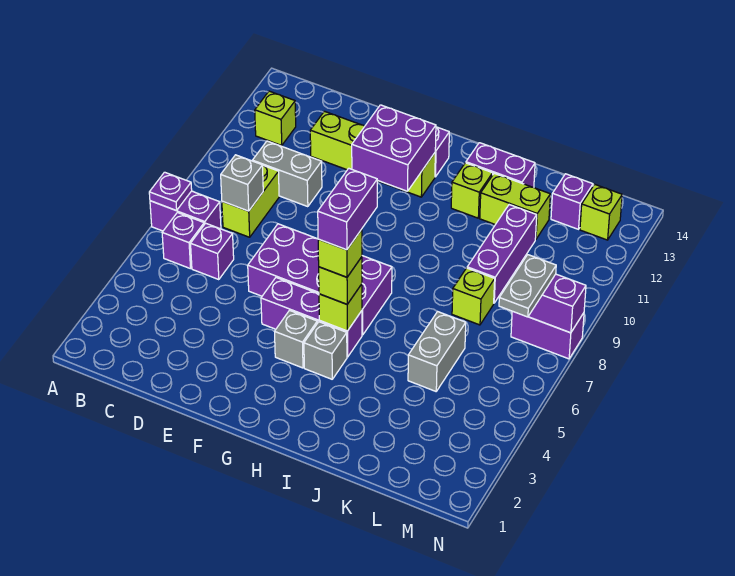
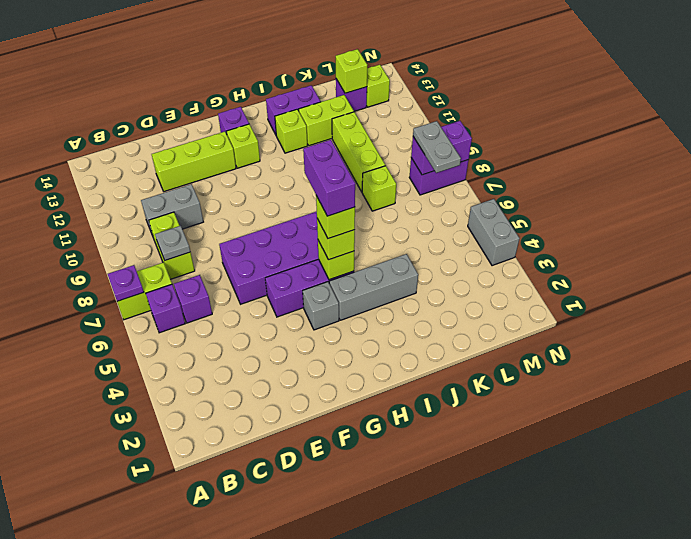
purple brick A7:B7 level 1 -> lime brick A7:B7 level 1
lime brick B12 level 1 -> lime brick L13 level 2
grey brick C8 level 2 -> grey plate C8 level 2
purple brick F11:G12 level 2 -> none
grey brick H4 level 1 -> grey brick H4:J4 level 1
grey brick K5:K6 level 1 -> grey brick N4:N5 level 1
purple brick K9:K11 level 1 -> lime brick K9:K11 level 1

